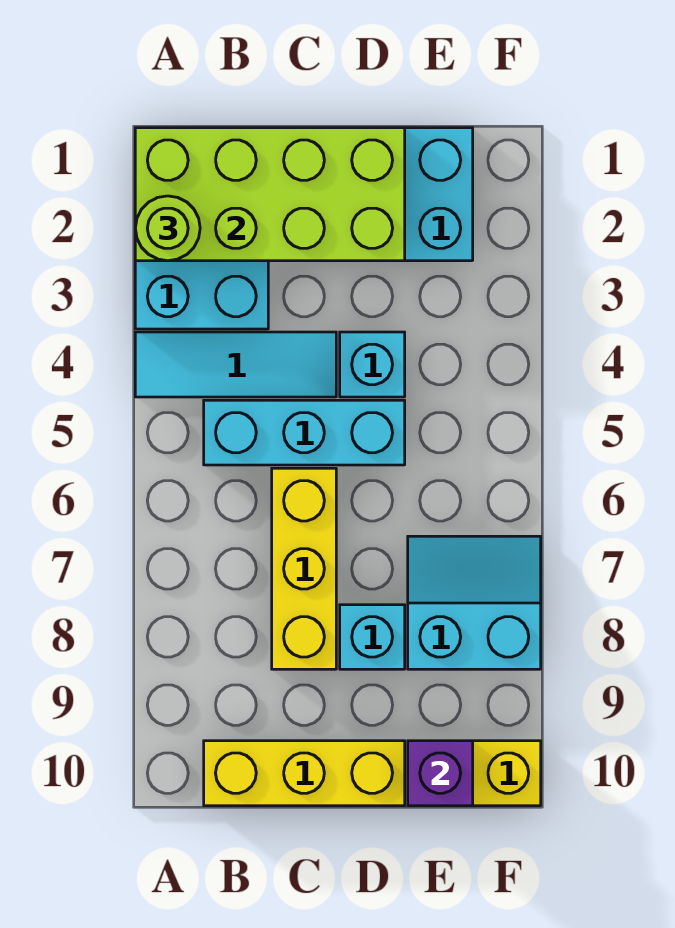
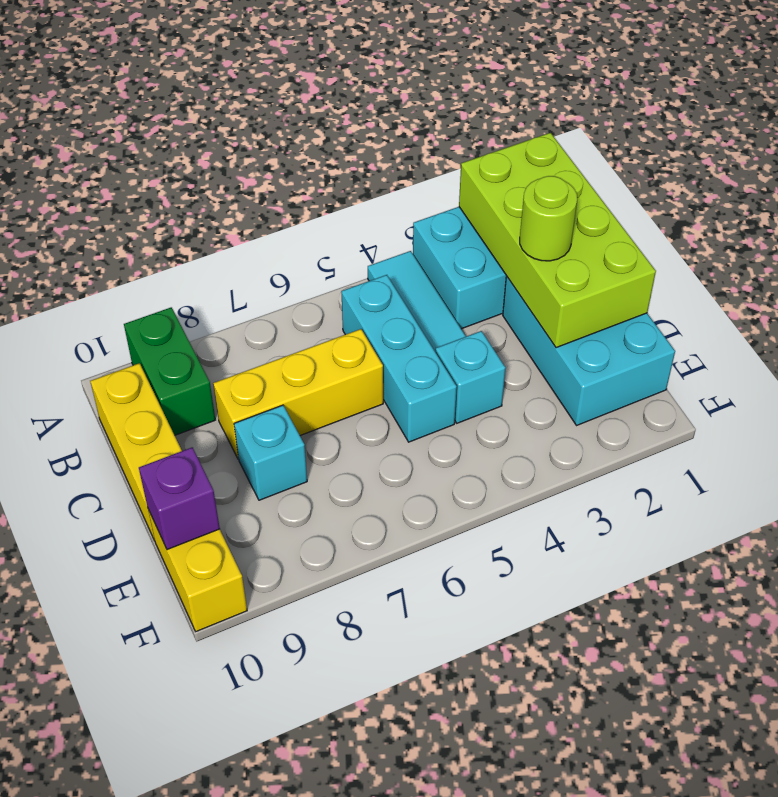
lime round brick A2 level 3 -> lime round brick C2 level 3
none -> green brick A9:B9 level 1
cyan slope E7:F8 level 1 top 8 -> none

